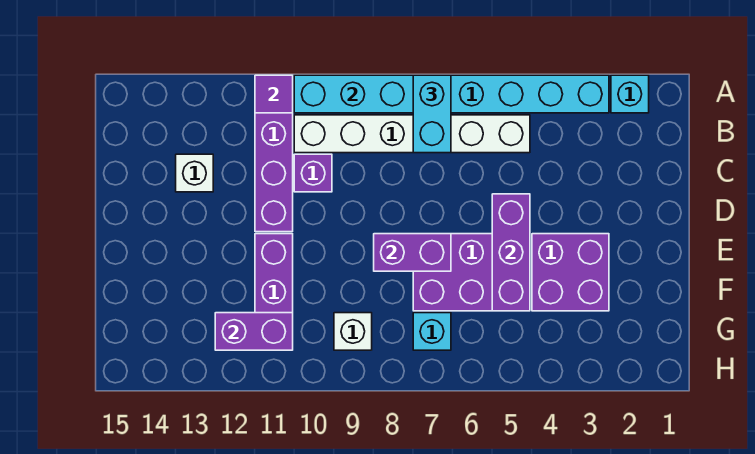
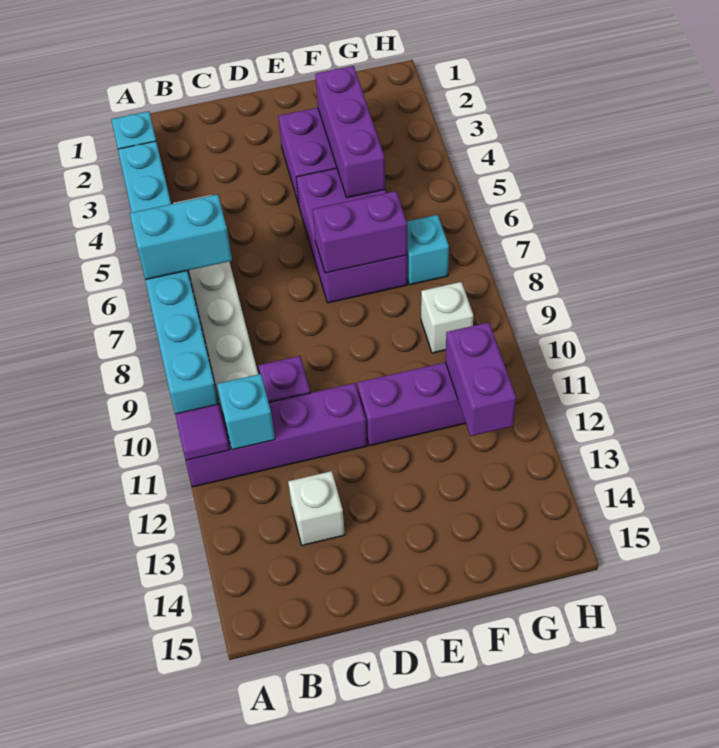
none -> cyan brick B11 level 2
purple brick D5:F5 level 2 -> purple brick F3:F5 level 2
purple brick E7:E8 level 2 -> purple brick E7:F7 level 2

